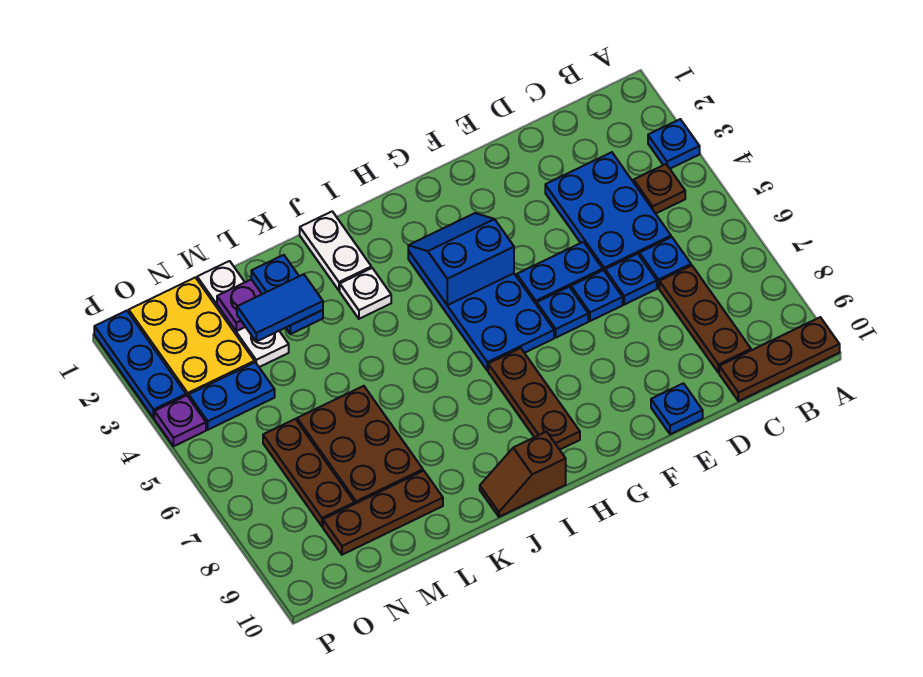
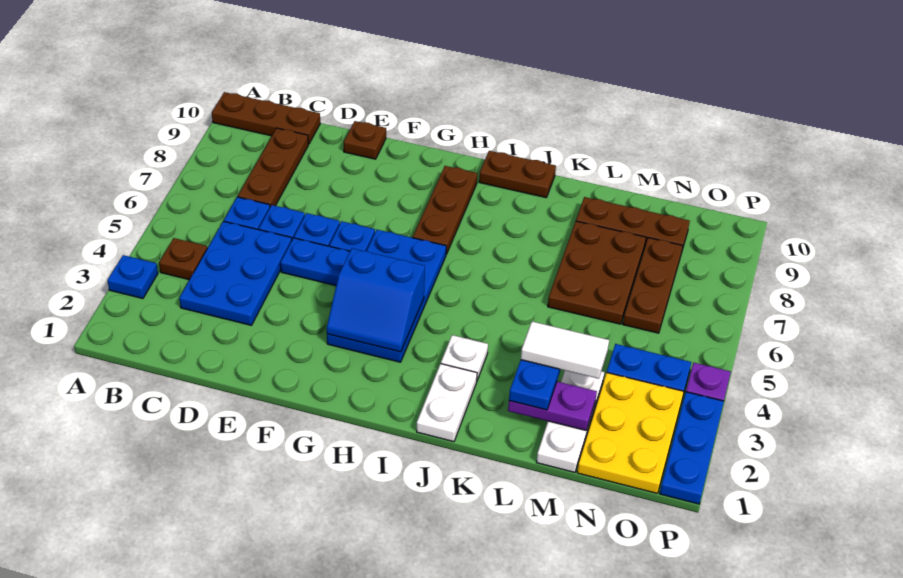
blue plate E10 level 1 -> brown plate E10 level 1
brown slope I10:J10 level 1 top I -> brown plate I10:J10 level 1
blue tile L3:M3 level 4 -> white tile L3:M3 level 4

